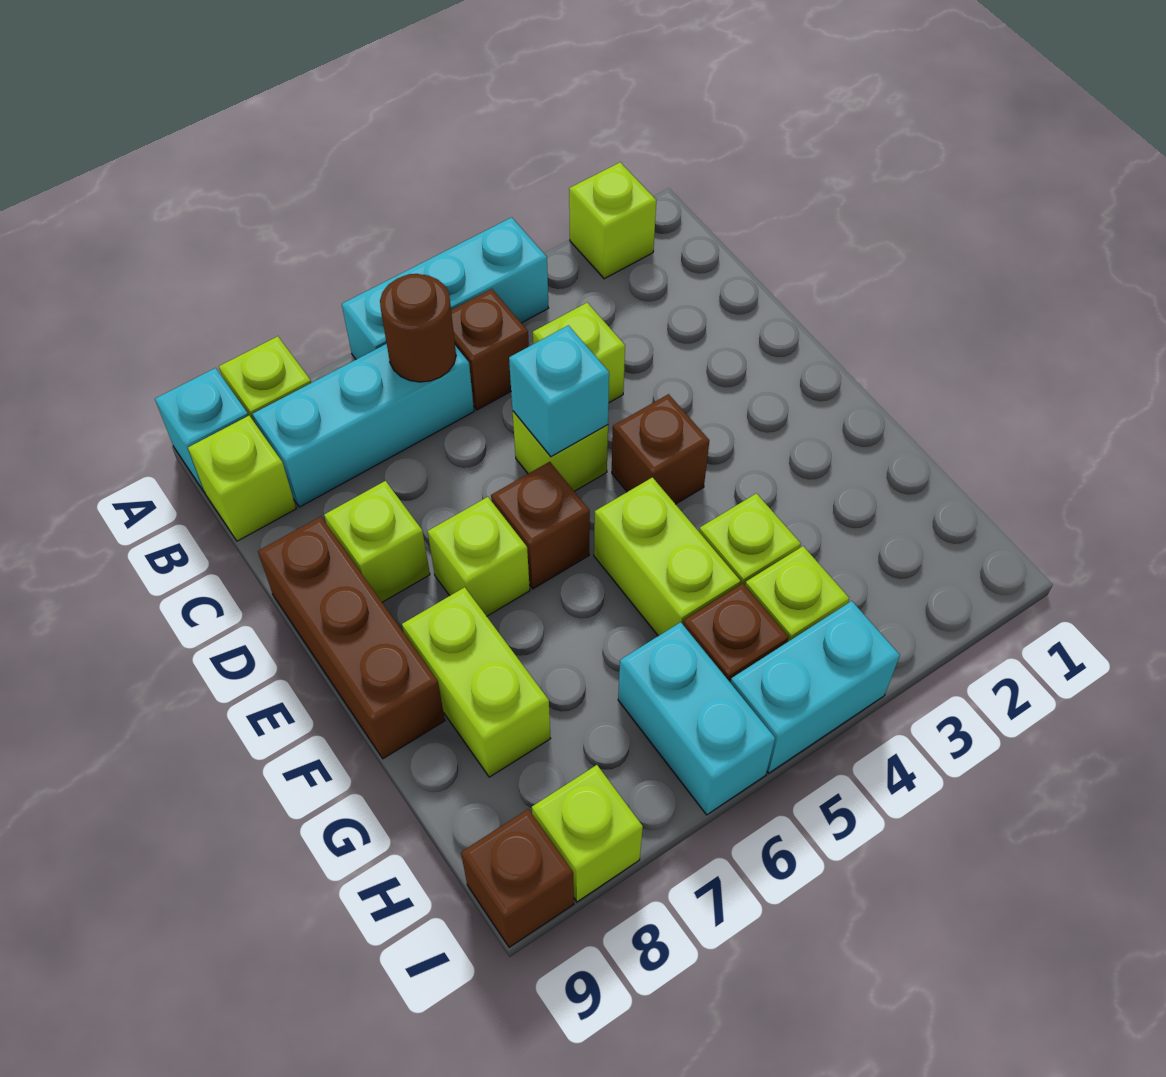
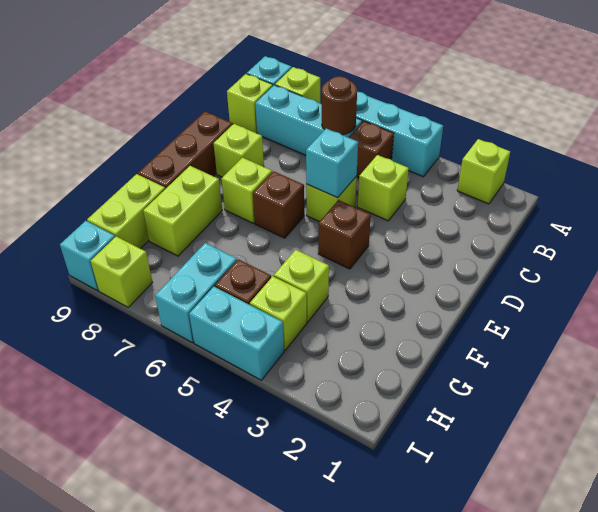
lime brick F5:G5 level 1 -> lime brick G9:H9 level 1
brown brick I9 level 1 -> cyan brick I9 level 1

